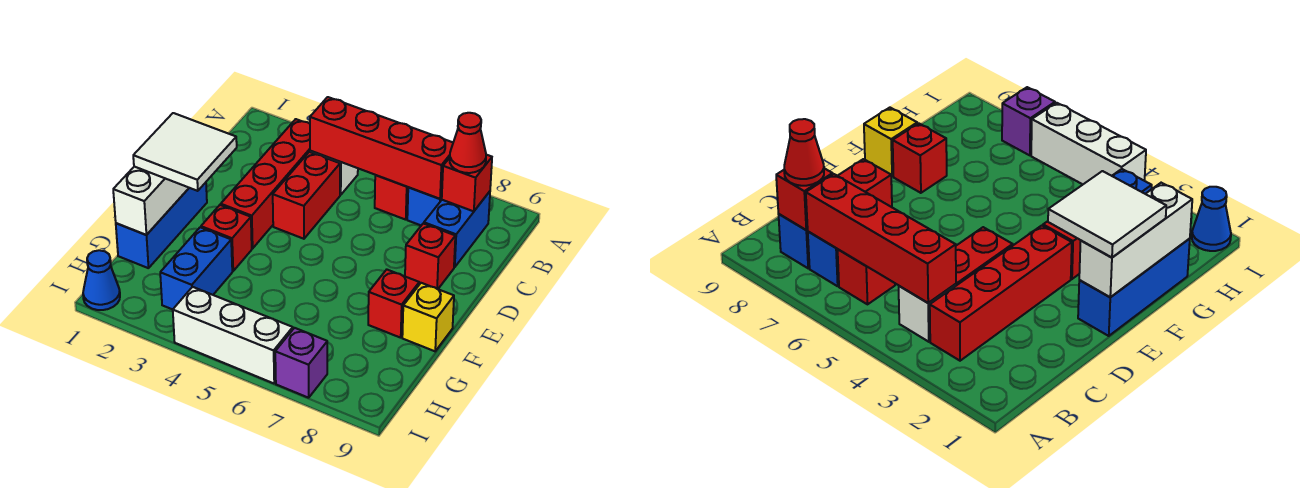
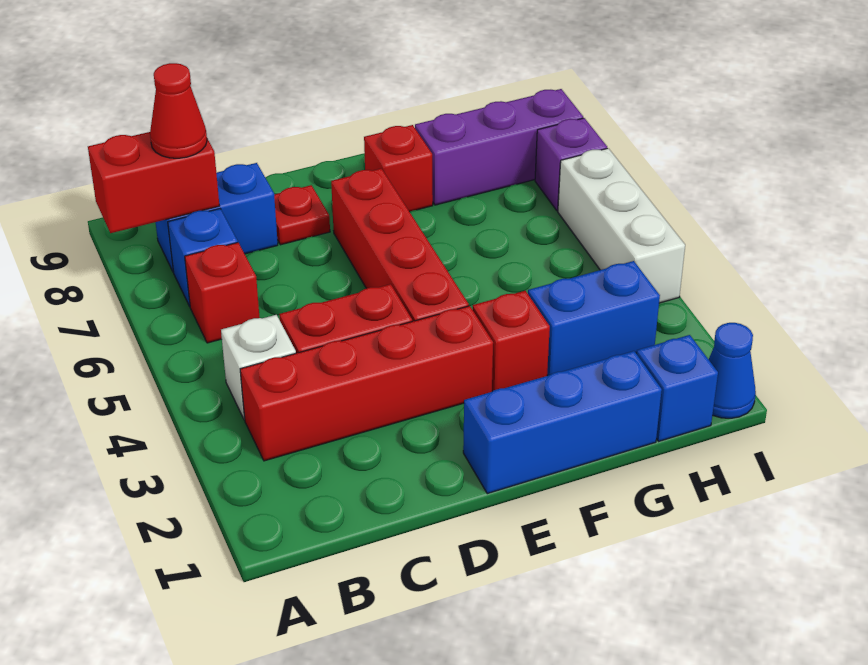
red brick B4:B7 level 2 -> red brick E4:E7 level 1
red brick B8 level 2 -> red brick A8:B8 level 2
red brick D8 level 1 -> red plate D8 level 1
white brick E1:G1 level 2 -> none
white tile E1:F2 level 3 -> none
yellow brick F9 level 1 -> none
none -> purple brick G8:I8 level 1
none -> blue brick H1 level 1

